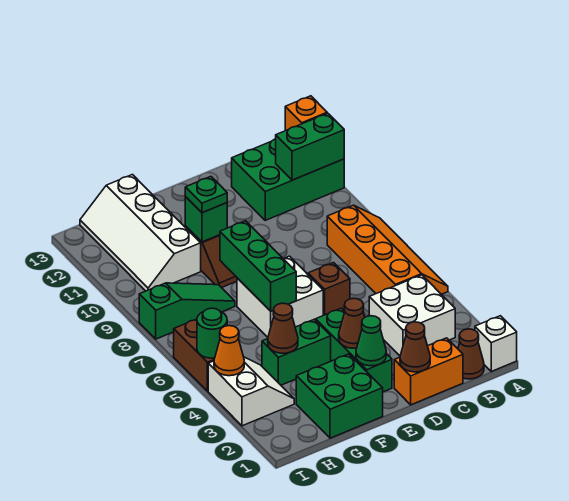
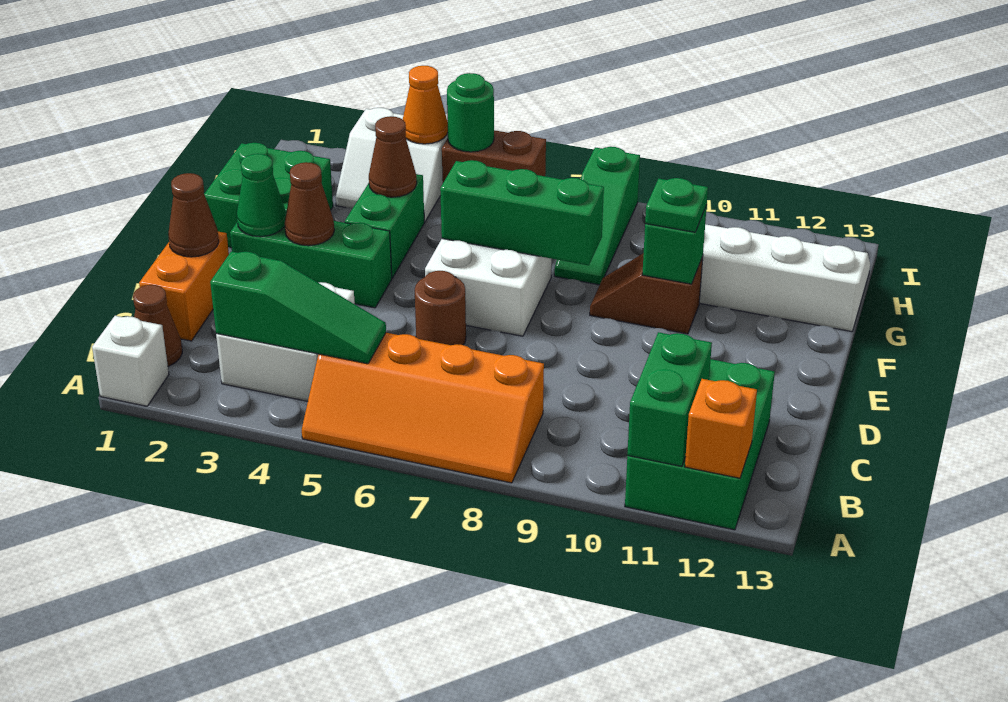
none -> green slope B3:B5 level 2 top 3
brown brick D6 level 1 -> brown round brick D6 level 1

